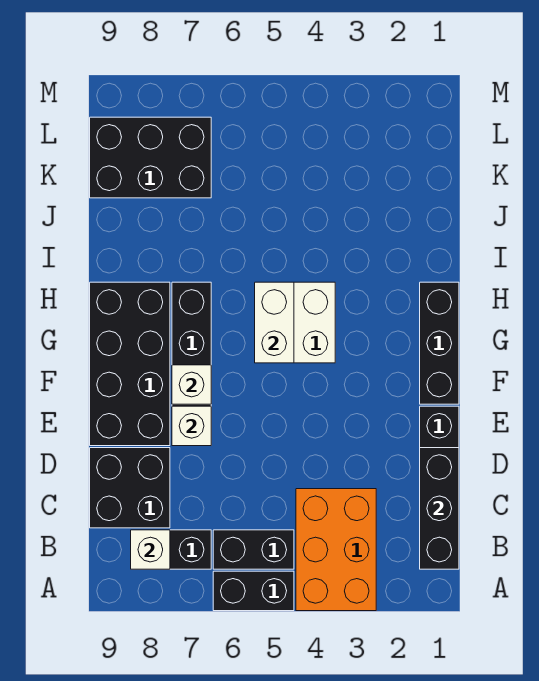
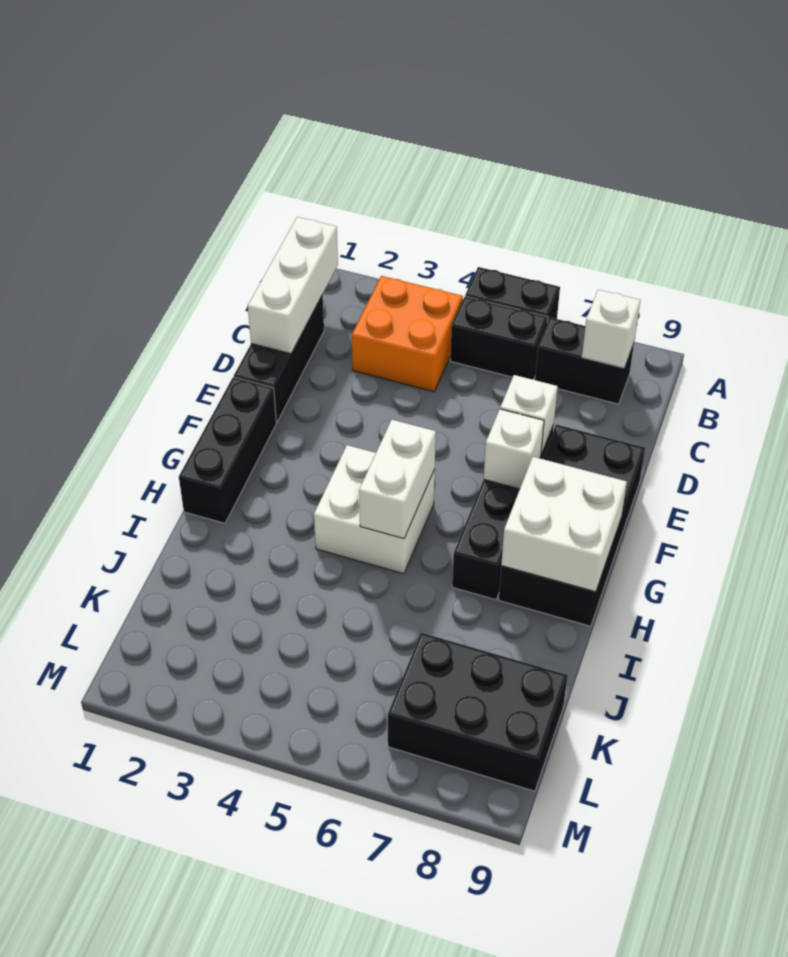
orange brick A3:C4 level 1 -> orange brick B3:C4 level 1
black brick B1:D1 level 2 -> white brick B1:D1 level 2
black brick C8:D9 level 1 -> none
none -> white brick G8:H9 level 2

